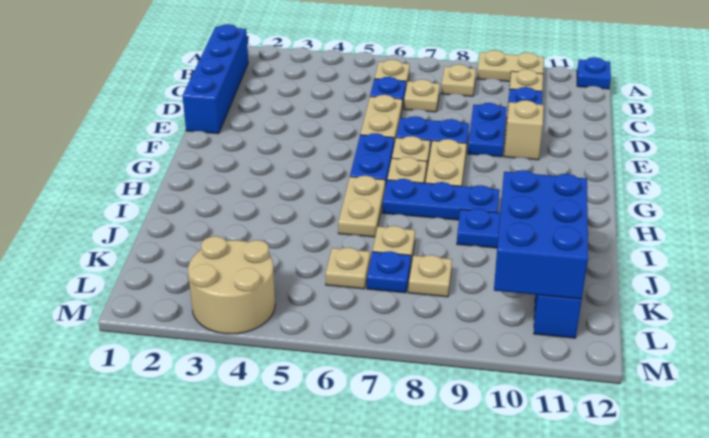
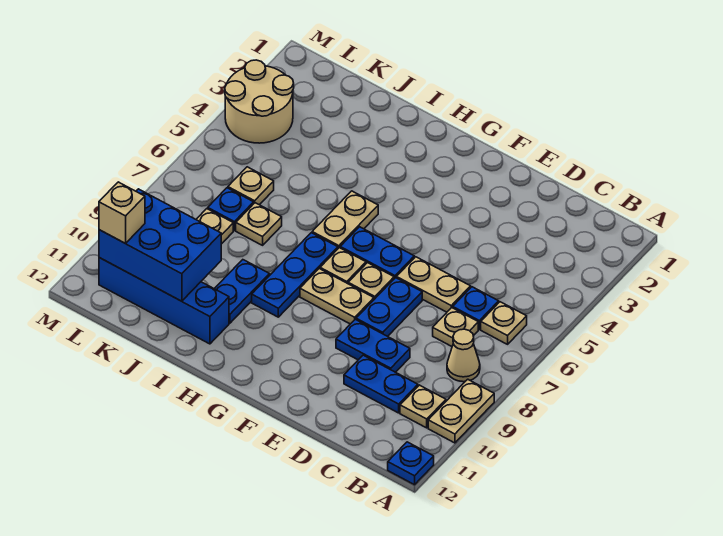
blue brick B1:E1 level 1 -> none
tan plate B8 level 1 -> tan cone B8 level 1
tan brick E10 level 1 -> tan brick L11 level 3
tan plate H6:I6 level 1 -> tan plate H5:H6 level 1

